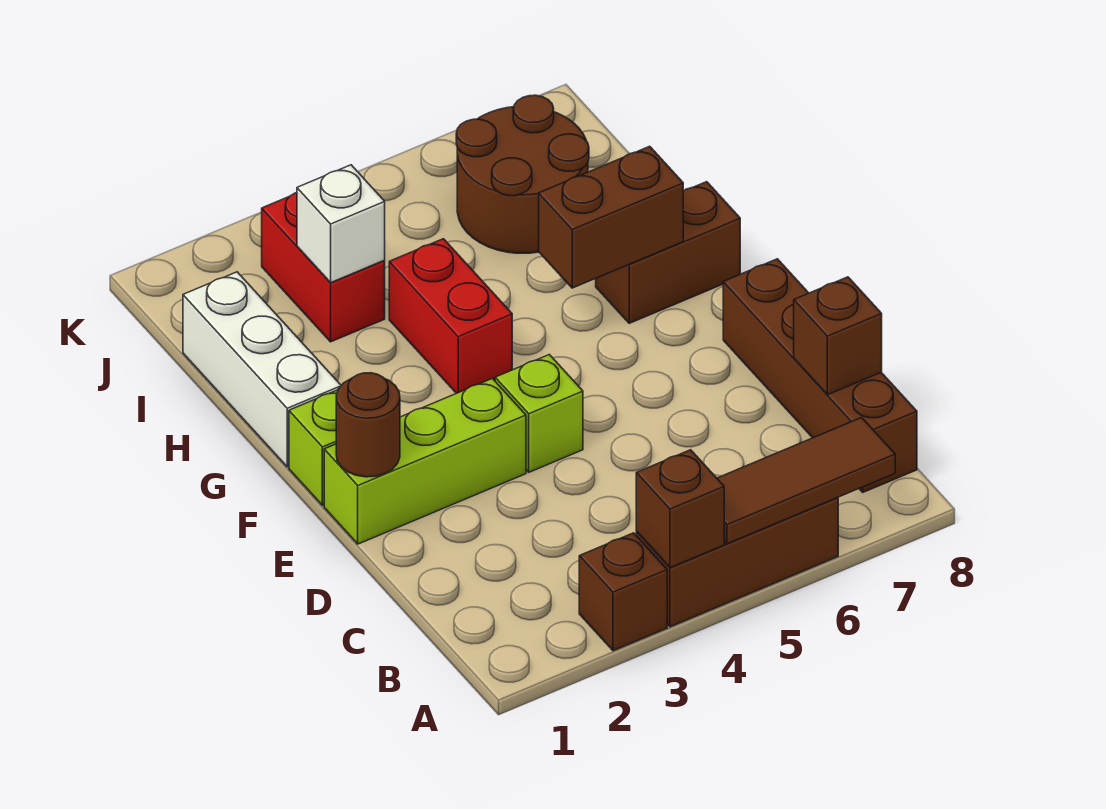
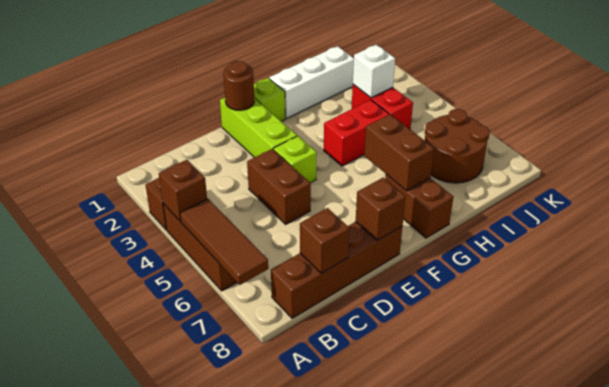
none -> brown brick D4:D5 level 1
none -> brown brick E8 level 2
red brick I3:J3 level 1 -> red brick I3:I4 level 1

